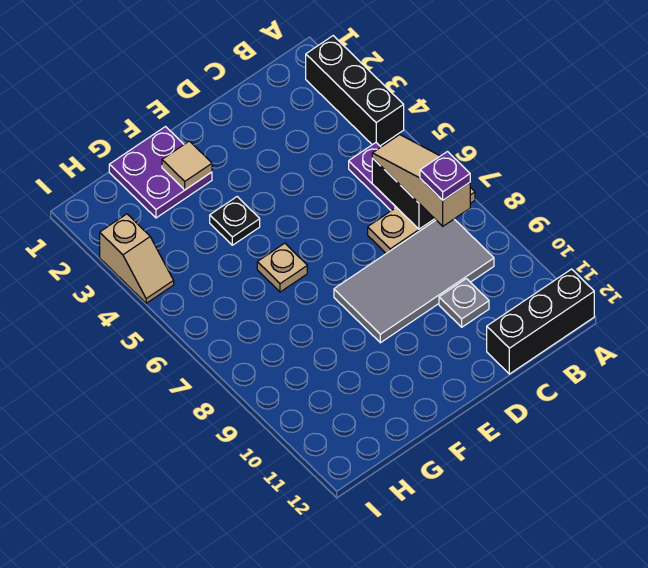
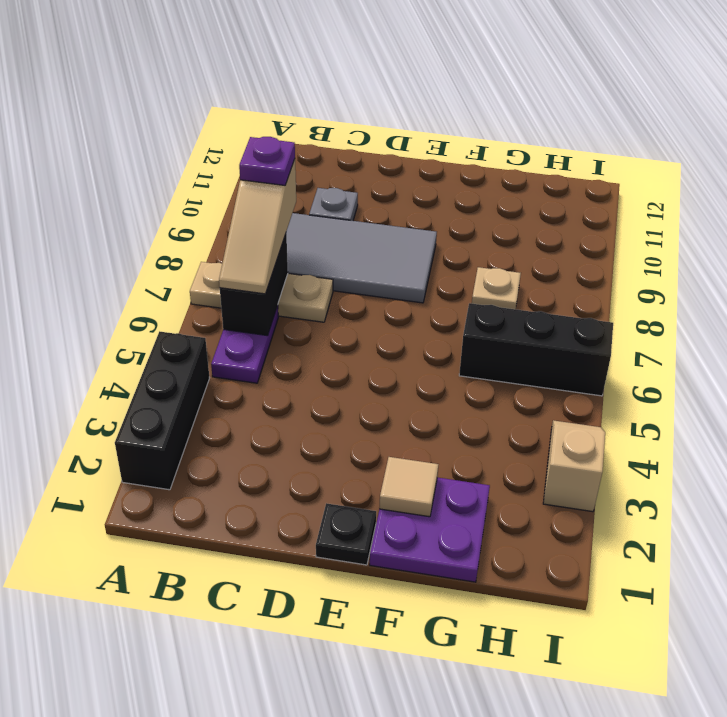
black brick A12:C12 level 1 -> black brick G6:I6 level 1
black plate F4 level 1 -> black plate E1 level 1
tan plate F6 level 1 -> tan plate G8 level 1

